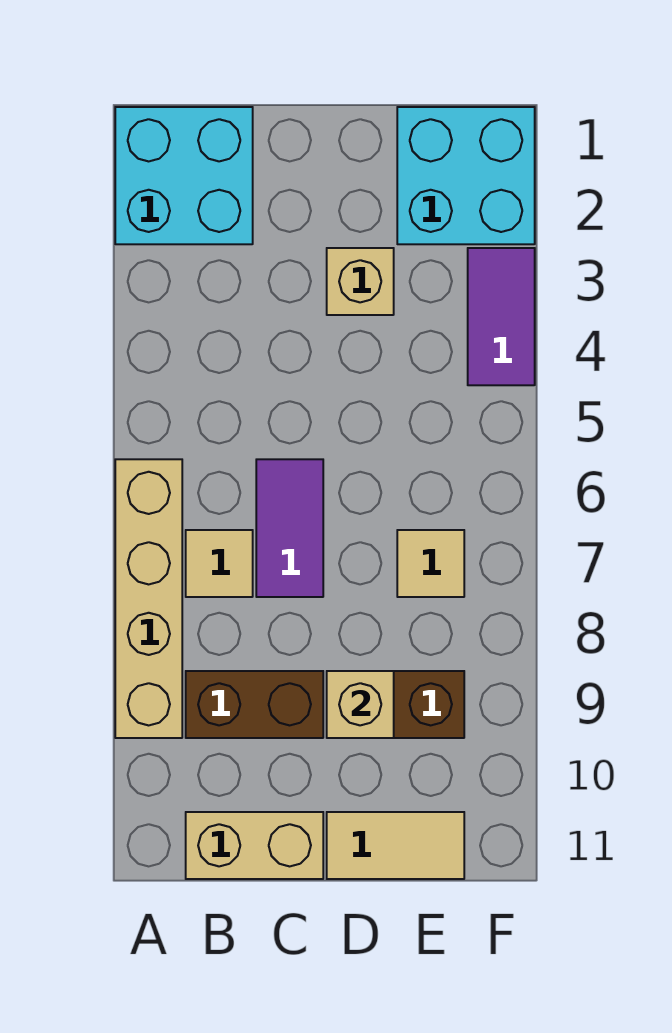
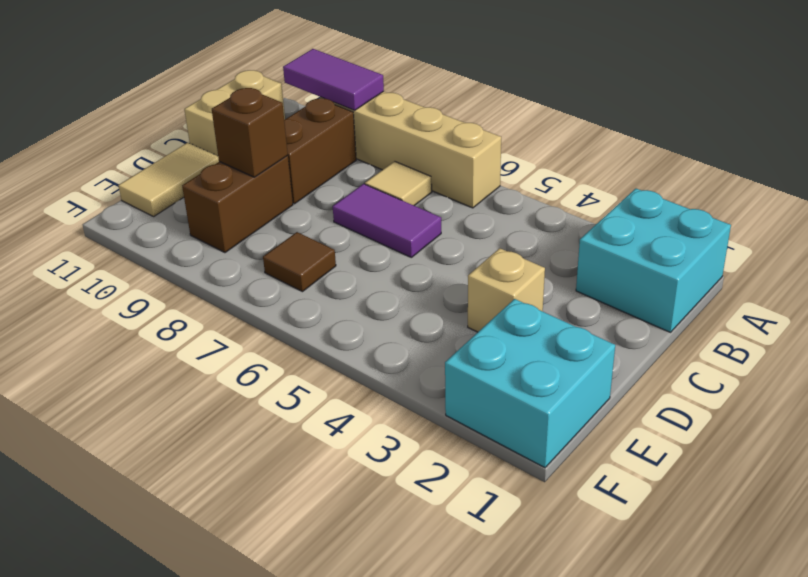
tan brick D9 level 2 -> brown brick D9 level 2
tan tile E7 level 1 -> brown tile E7 level 1
purple tile F3:F4 level 1 -> purple tile A9:A10 level 2

